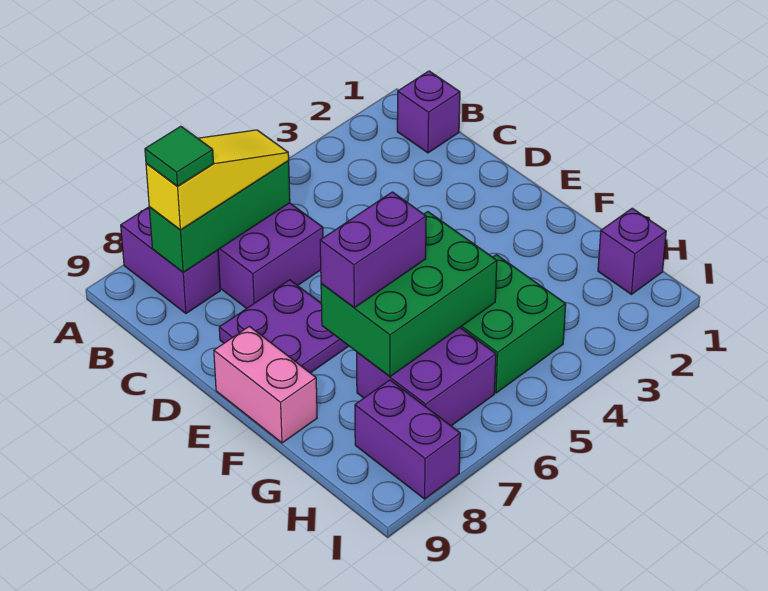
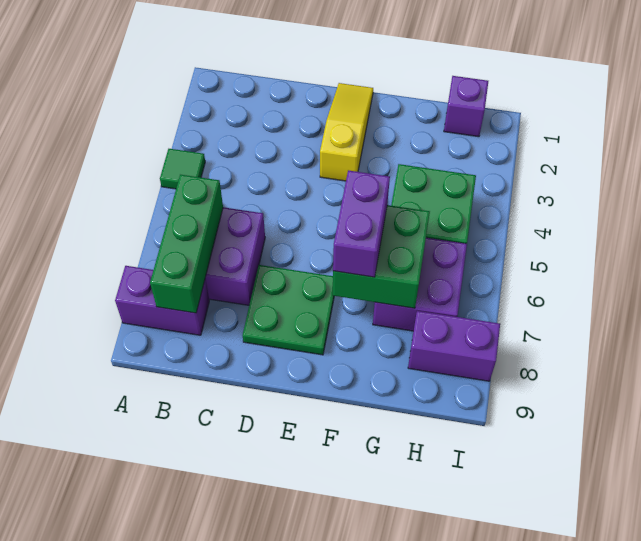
purple brick B1 level 1 -> none
yellow slope B6:B8 level 3 top 8 -> yellow slope E1:E3 level 1 top 3
green tile B8 level 4 -> green tile A4 level 1
purple plate D7:E8 level 1 -> green plate D7:E8 level 1
pink brick E9:F9 level 1 -> none
green brick F5:G7 level 2 -> green brick F6:G7 level 2

